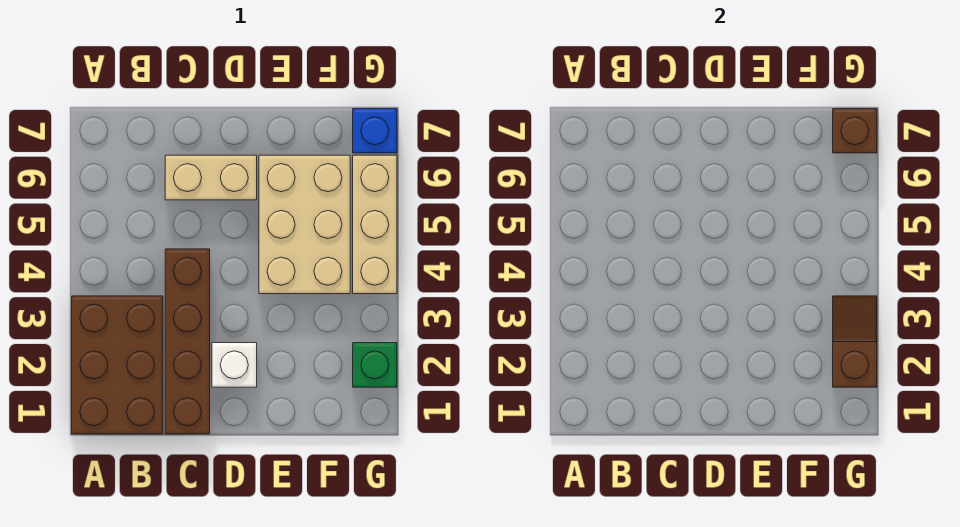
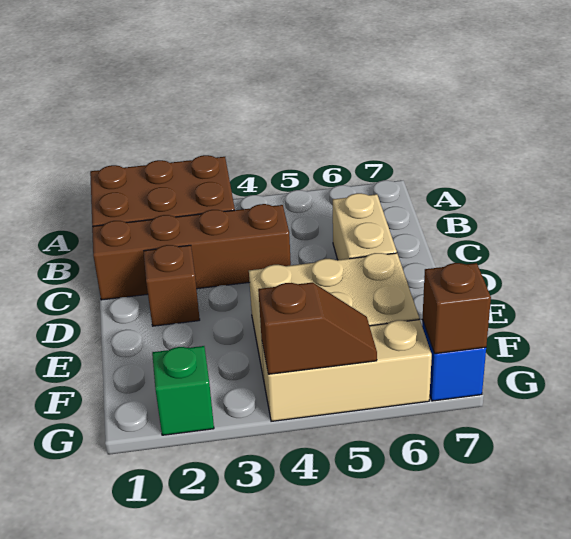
white brick D2 level 1 -> brown brick D2 level 1
brown slope G2:G3 level 2 top 2 -> brown slope G4:G5 level 2 top 4

